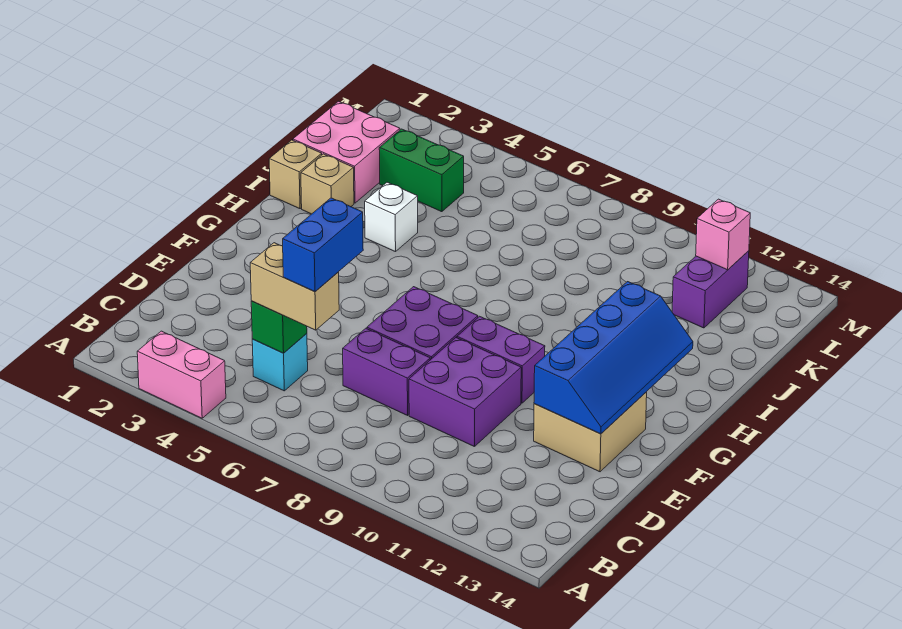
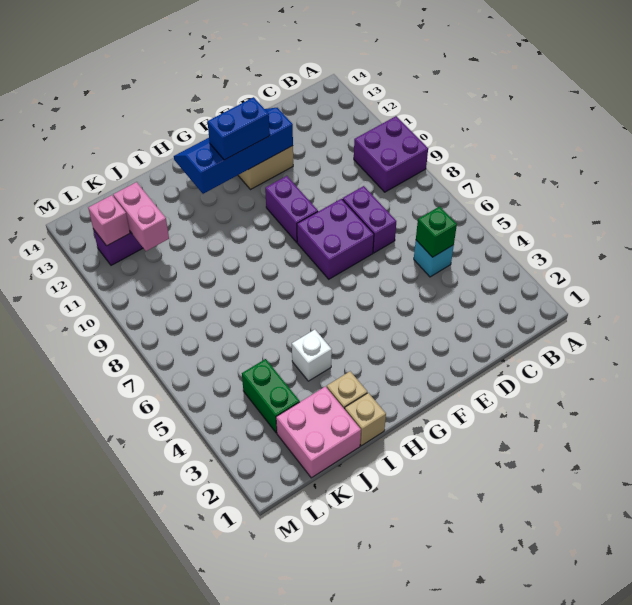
pink brick A3:A4 level 1 -> pink brick K11:K12 level 2
tan brick C5:C6 level 3 -> none
blue brick C6:D6 level 4 -> blue brick F12:G12 level 3
purple brick D9:E10 level 1 -> purple brick A9:B10 level 1

